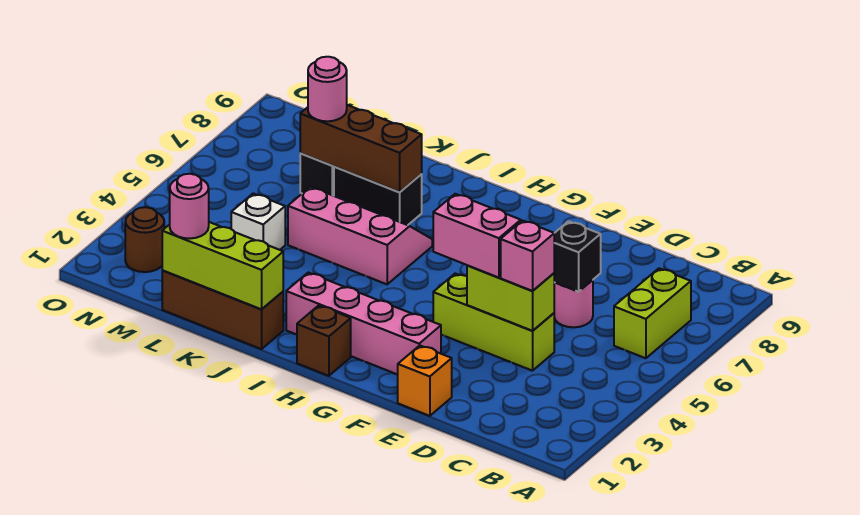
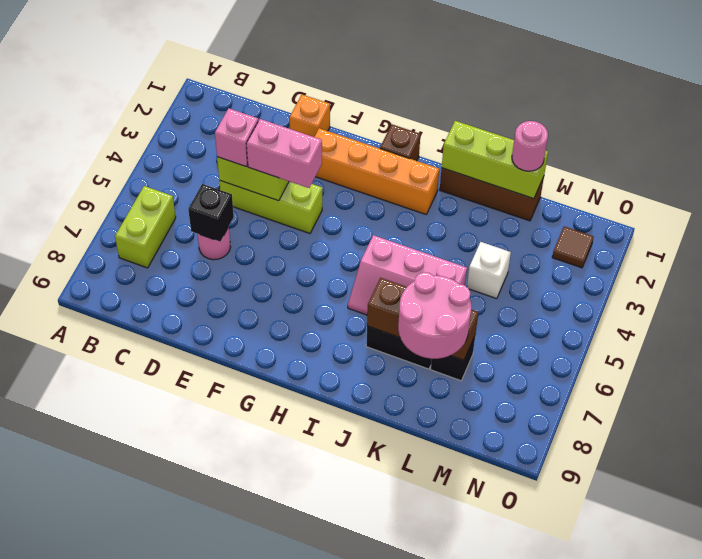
pink brick F2:I2 level 1 -> orange brick F2:I2 level 1
pink round brick L7 level 3 -> pink round brick K7:L8 level 3
brown round brick N2 level 1 -> brown tile N2 level 1

